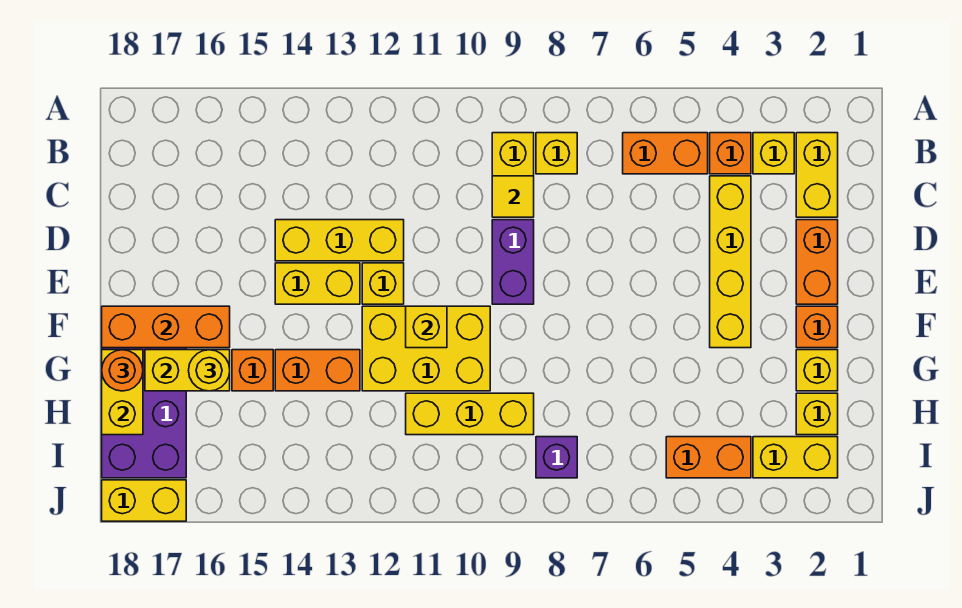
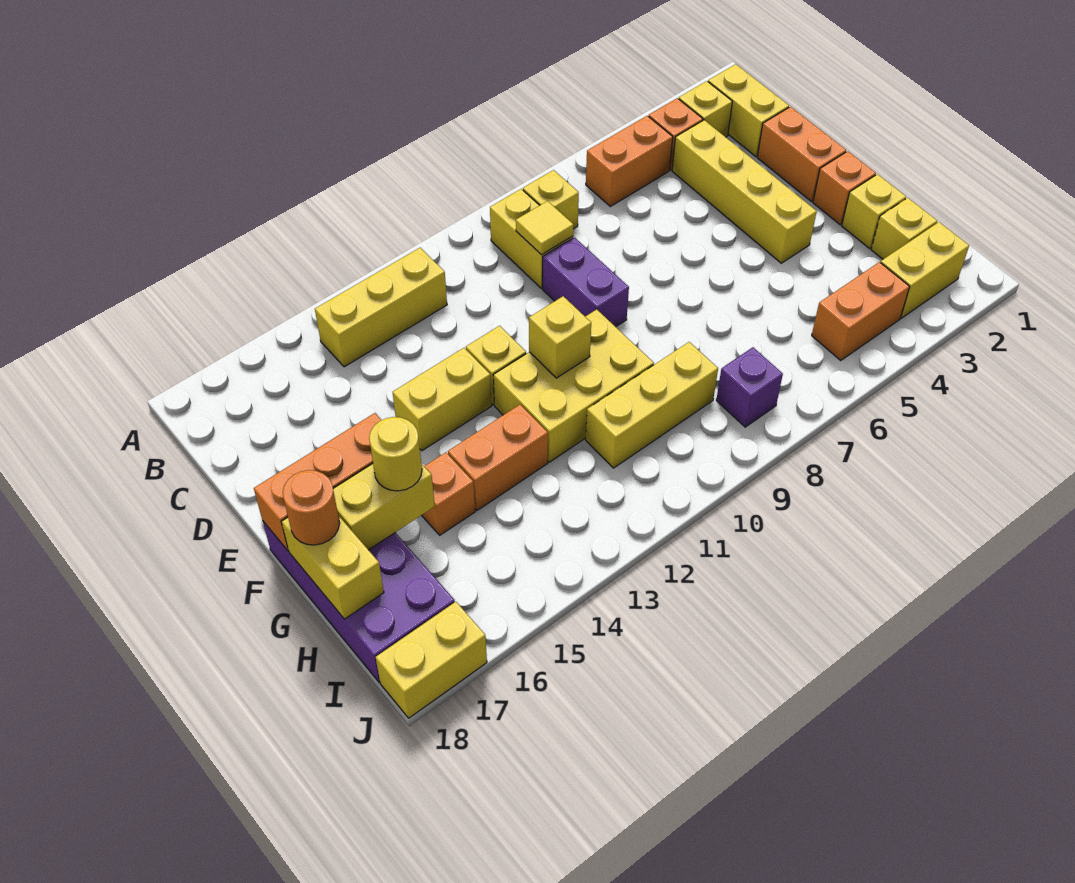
yellow brick D12:D14 level 1 -> yellow brick B12:B14 level 1

